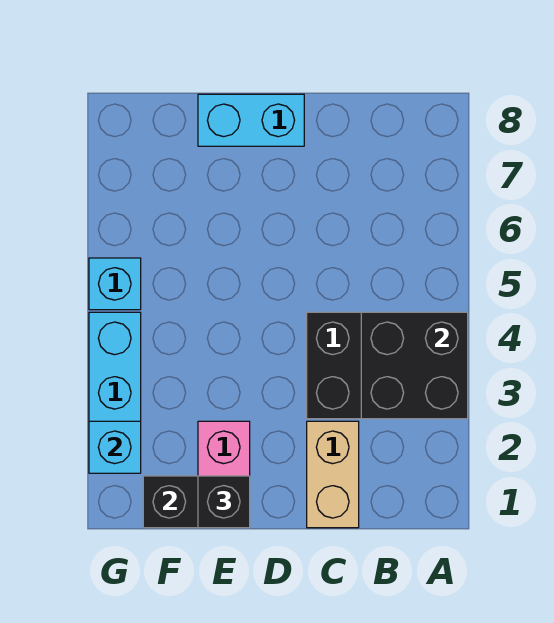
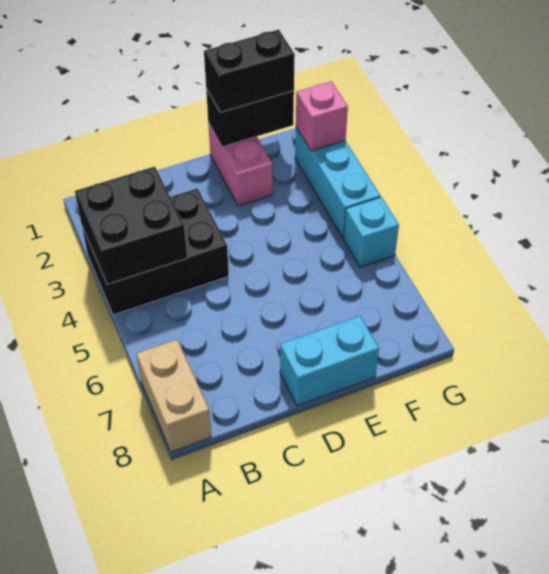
tan brick C1:C2 level 1 -> tan brick A7:A8 level 1
black brick E1 level 3 -> black brick E1:F1 level 3
cyan brick G2 level 2 -> pink brick G2 level 2

